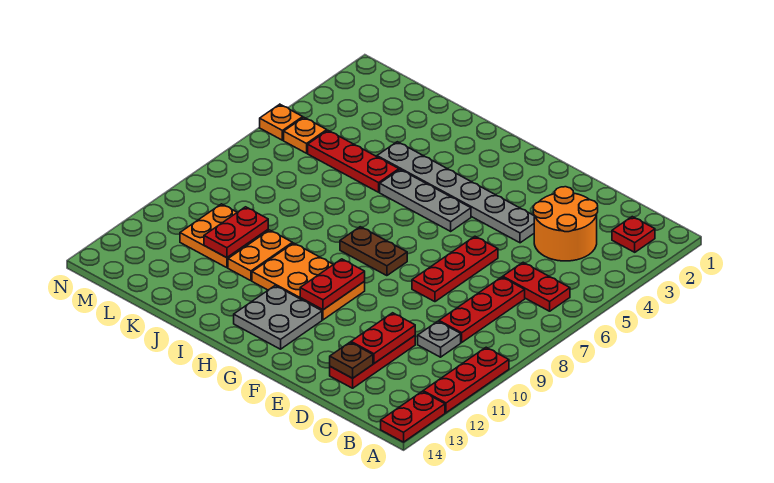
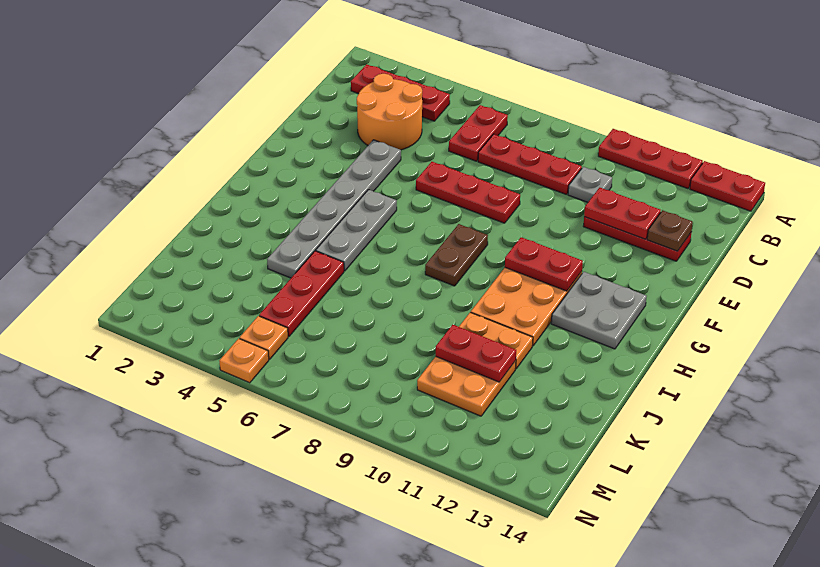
red plate B2 level 1 -> red plate B2:B4 level 1

